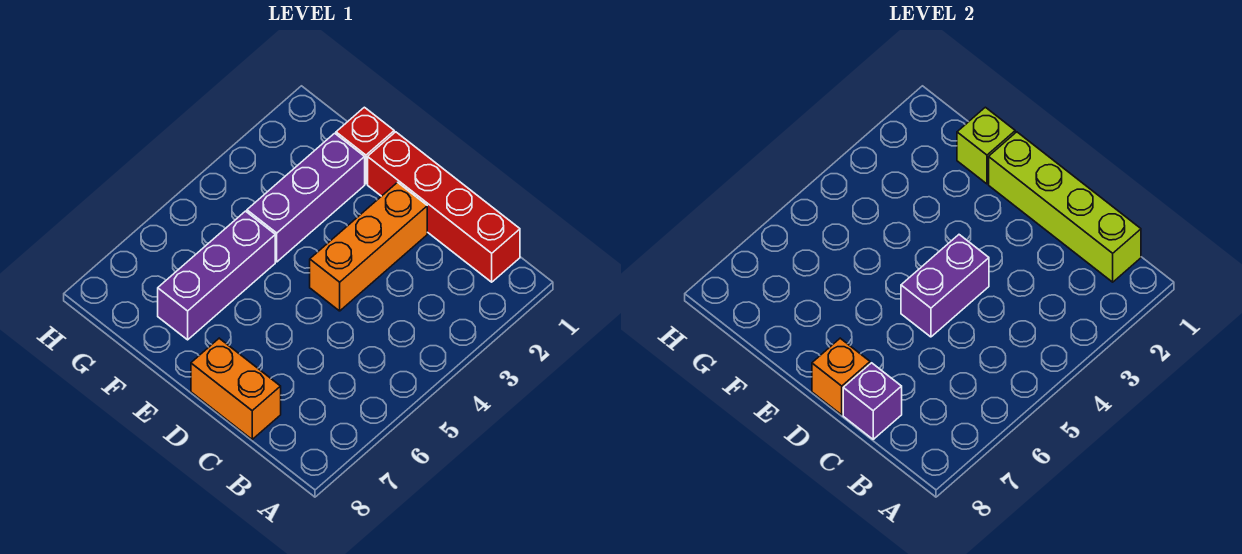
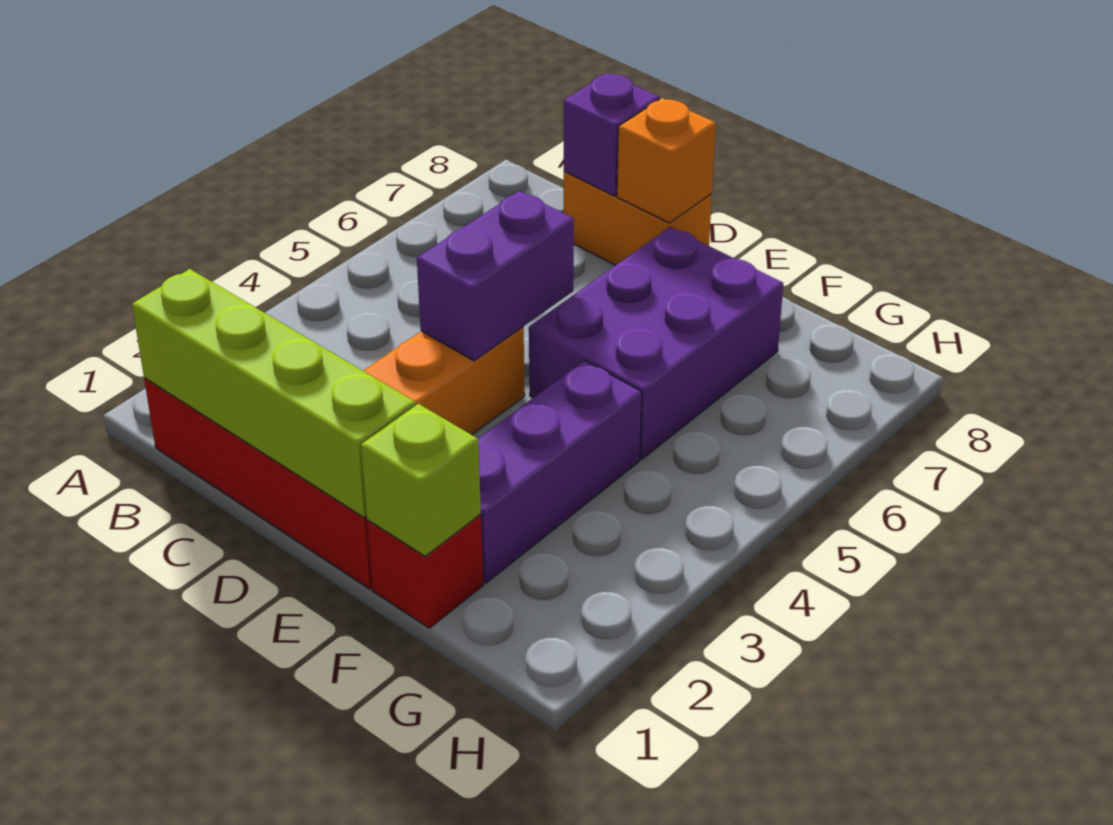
purple brick F5:F7 level 1 -> purple brick E5:F7 level 1

